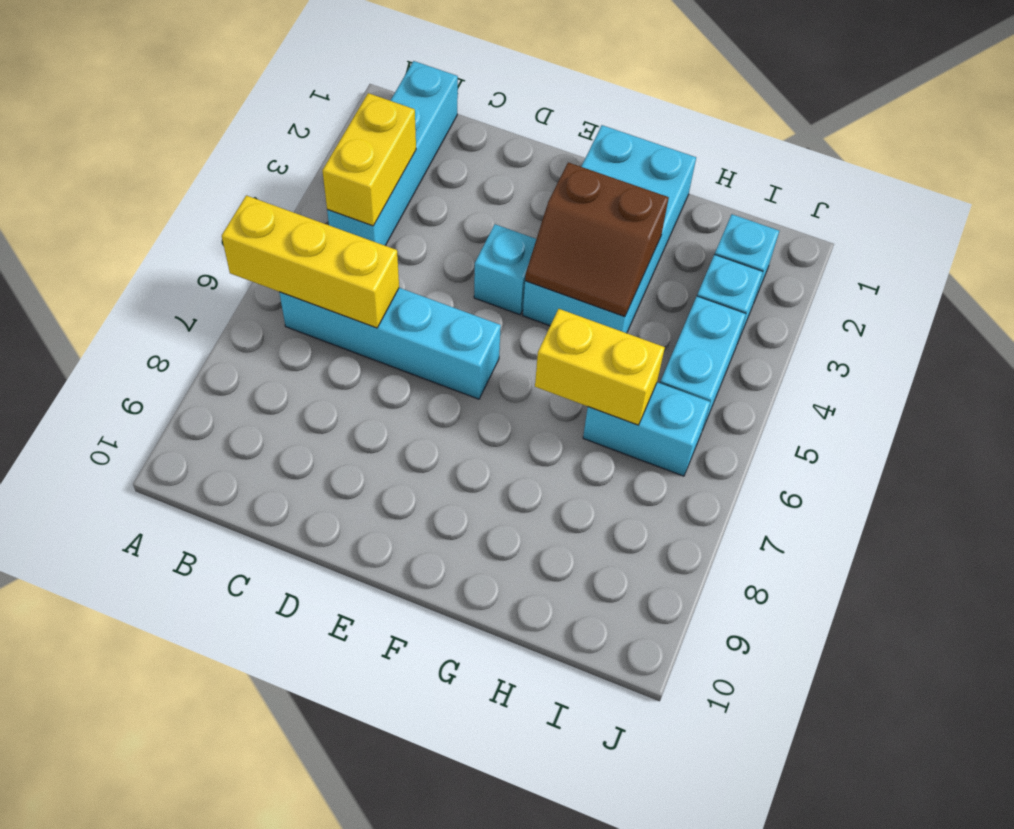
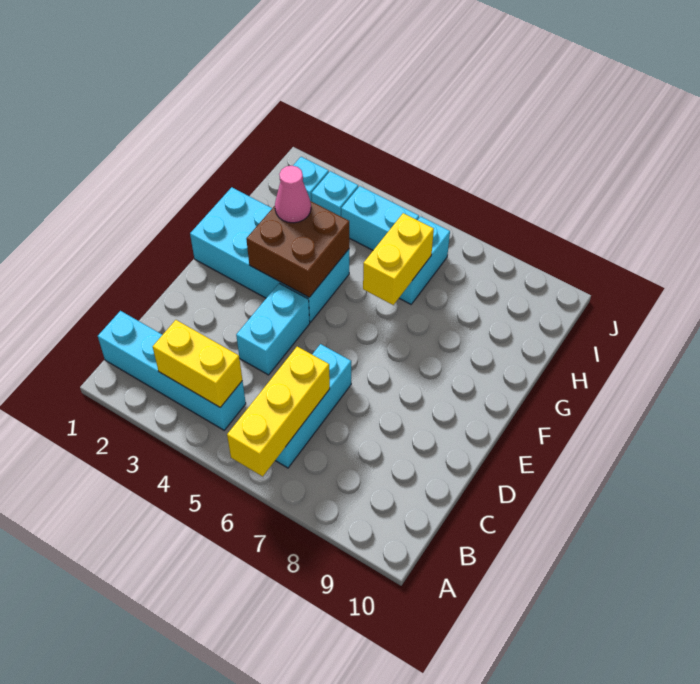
cyan brick B6:E6 level 1 -> cyan brick B6:D6 level 1
cyan brick E4 level 1 -> cyan brick D4:E4 level 1
brown slope F3:G4 level 2 top 3 -> brown brick F3:G4 level 2
none -> pink cone G3 level 3

